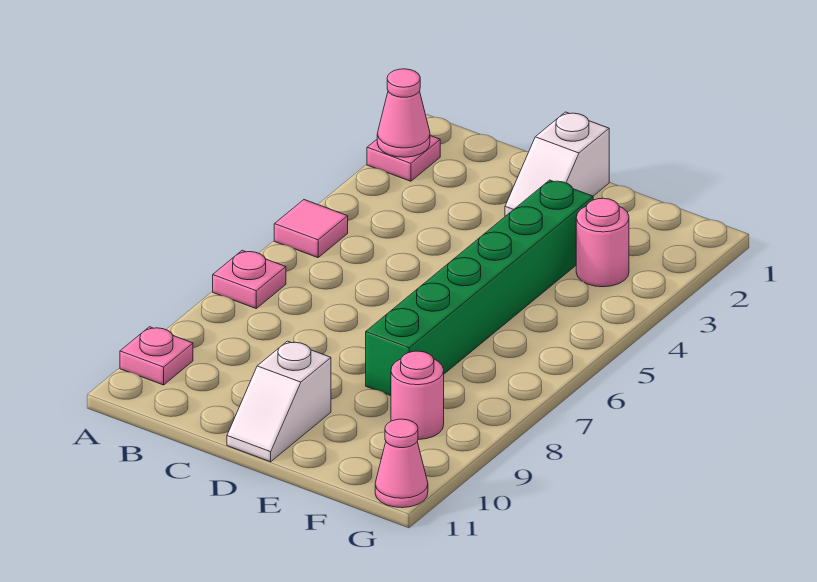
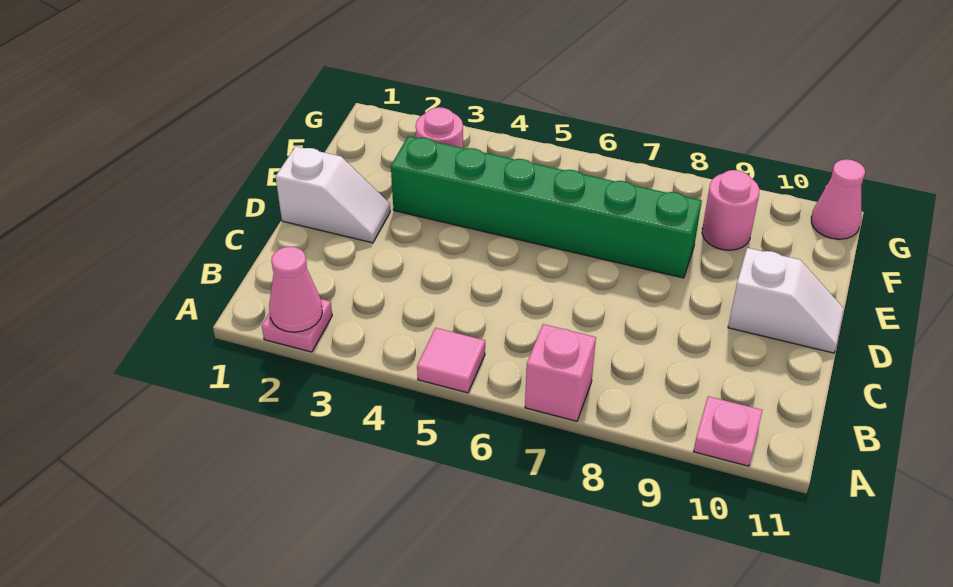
pink plate A7 level 1 -> pink brick A7 level 1

